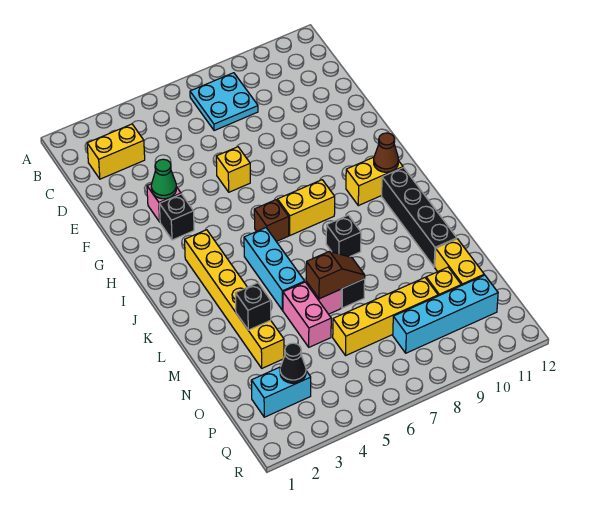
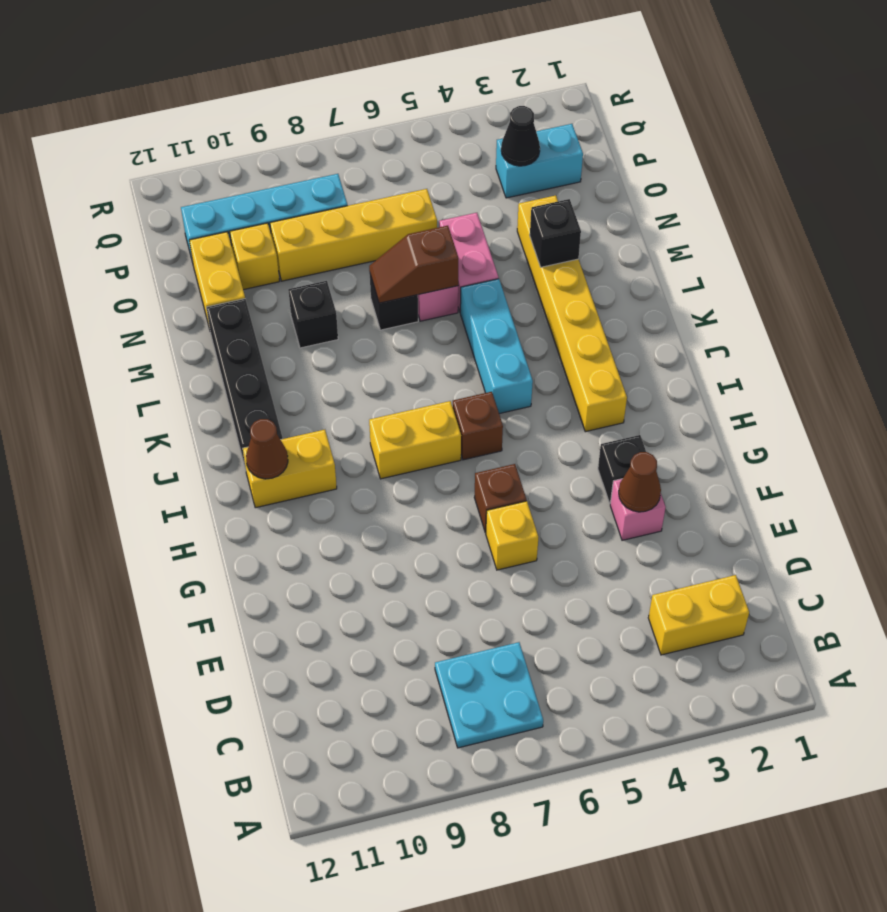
green cone F3 level 2 -> brown cone F3 level 2
none -> brown brick G6 level 1
black brick K8 level 1 -> black brick M9 level 1

